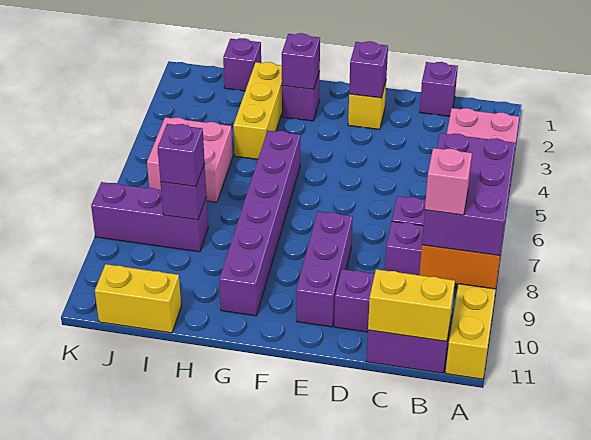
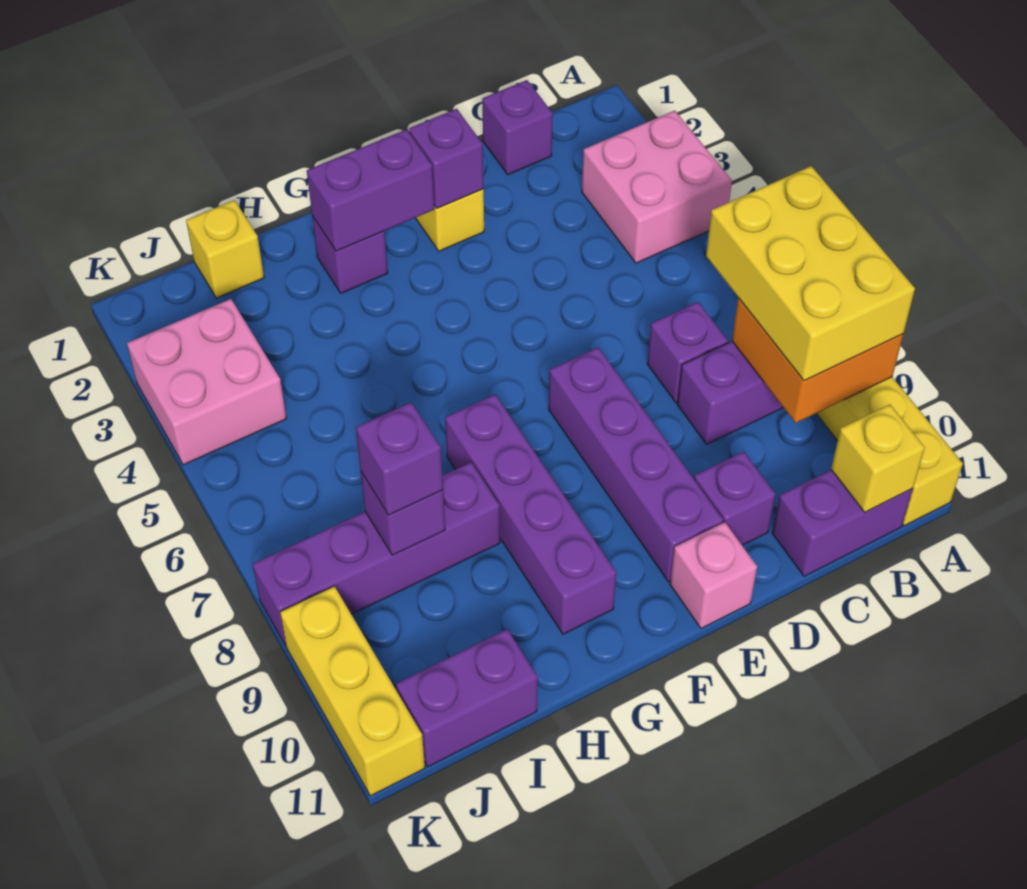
purple brick A7:B9 level 3 -> yellow brick A7:B9 level 3
pink brick B9 level 4 -> pink brick E11 level 1
yellow brick B11:C11 level 2 -> yellow brick B11 level 2
purple brick E8:E10 level 1 -> purple brick E7:E10 level 1
purple brick G2 level 2 -> purple brick F2:G2 level 2
purple brick G5:G10 level 1 -> purple brick G7:G10 level 1
yellow brick H2:H4 level 1 -> yellow brick K9:K11 level 1
purple brick I1 level 1 -> yellow brick I1 level 1
pink brick I5:J6 level 1 -> pink brick J3:K4 level 1
purple brick I8:K8 level 1 -> purple brick H8:K8 level 1
yellow brick I11:J11 level 1 -> purple brick I11:J11 level 1

